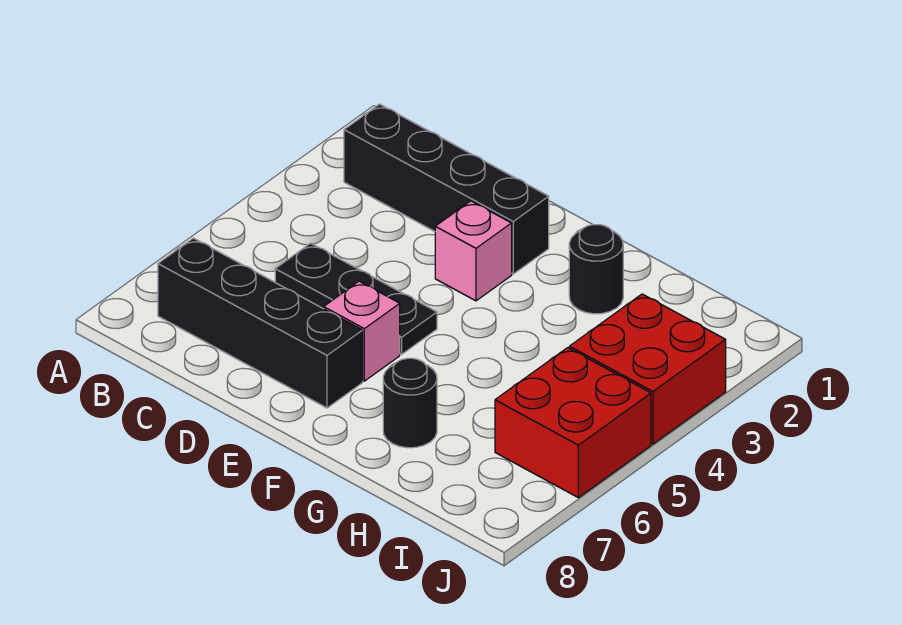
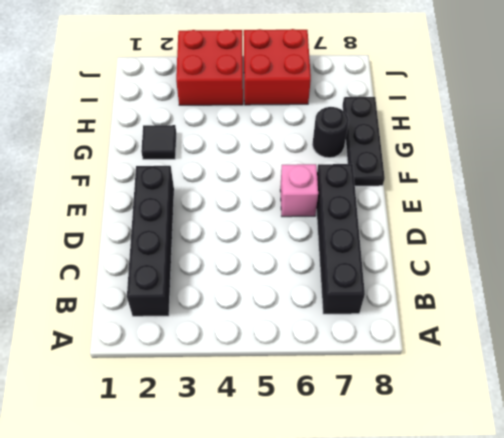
black plate C5:E5 level 1 -> black plate F8:H8 level 1
pink brick E3 level 1 -> none
black round brick G2 level 1 -> black tile G2 level 1

